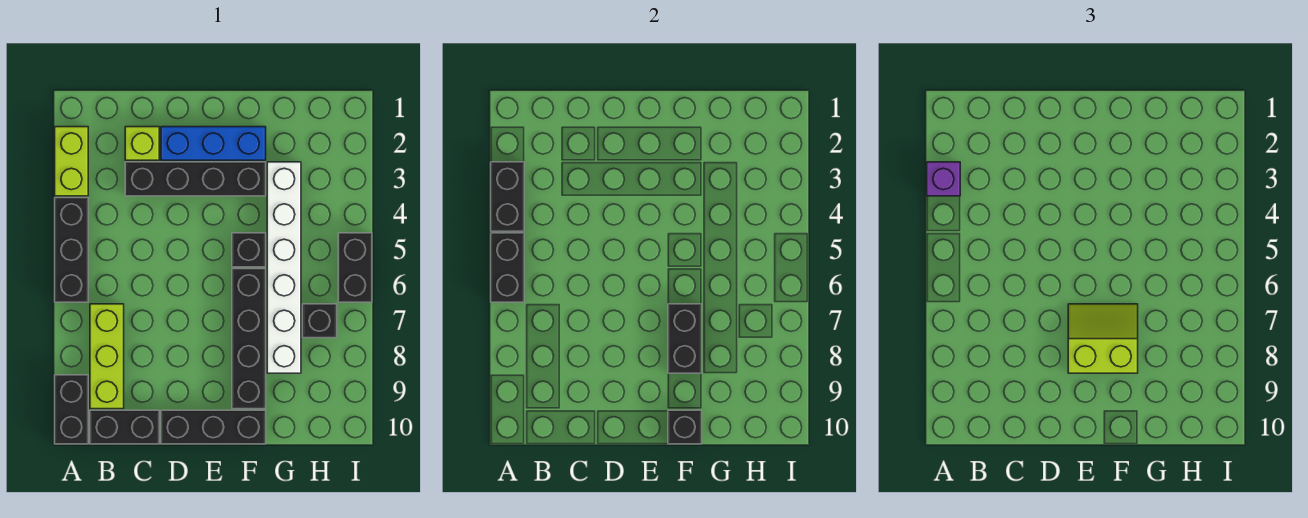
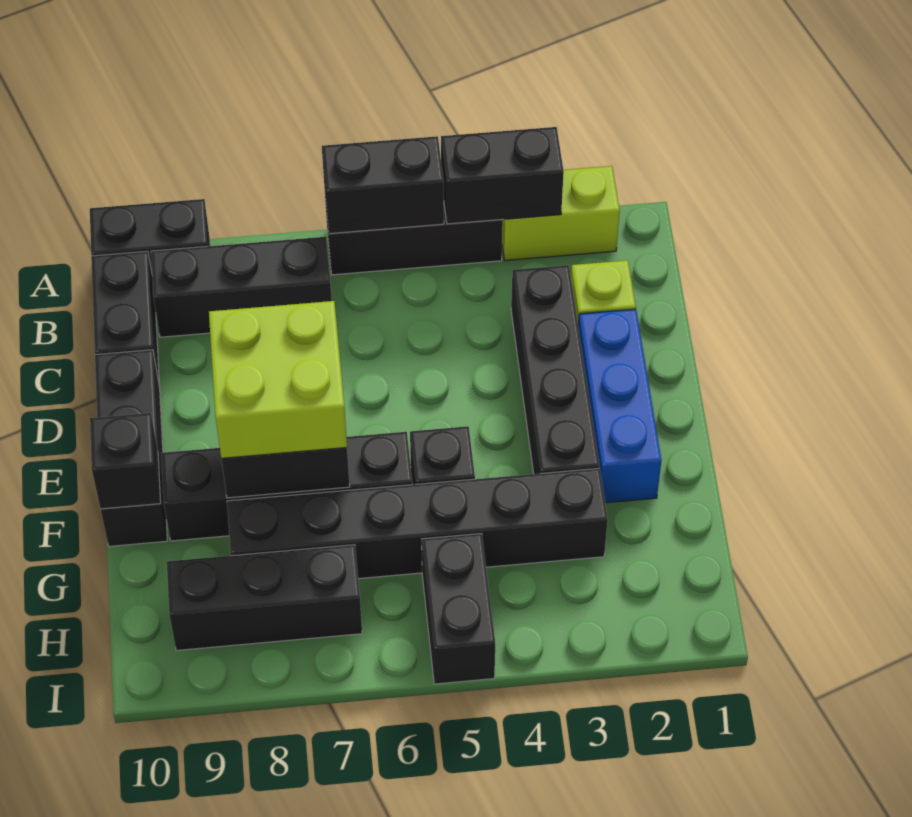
purple brick A3 level 3 -> none
lime brick B7:B9 level 1 -> black brick B7:B9 level 1
lime slope E7:F8 level 3 top 8 -> lime brick E7:F8 level 3
white brick G3:G8 level 1 -> black brick G3:G8 level 1
black brick H7 level 1 -> black brick H7:H9 level 1
black brick I5:I6 level 1 -> black brick H5:I5 level 1

